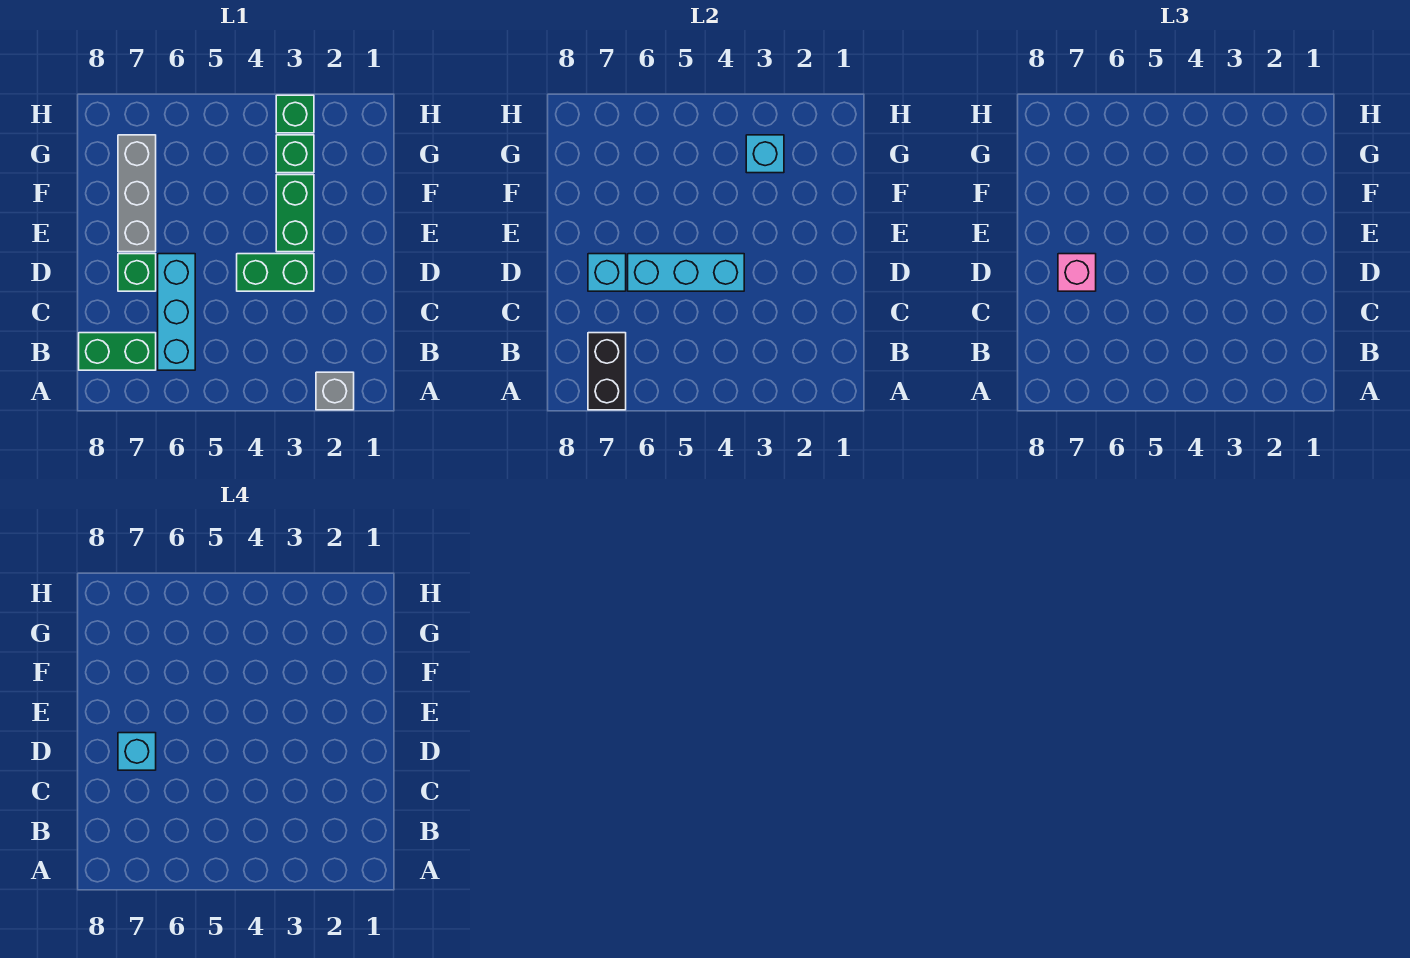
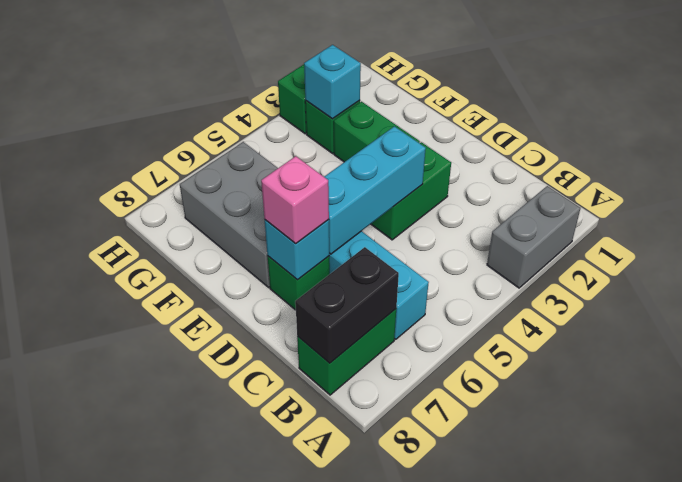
grey brick A2 level 1 -> grey brick A2:A3 level 1
black brick A7:B7 level 2 -> black brick B7:B8 level 2
cyan brick D7 level 4 -> none
grey brick E7:G7 level 1 -> grey brick E6:G7 level 1

